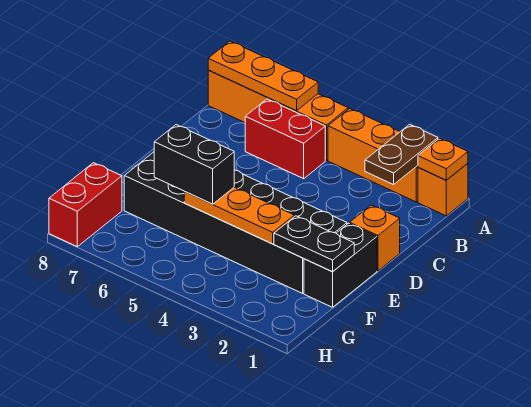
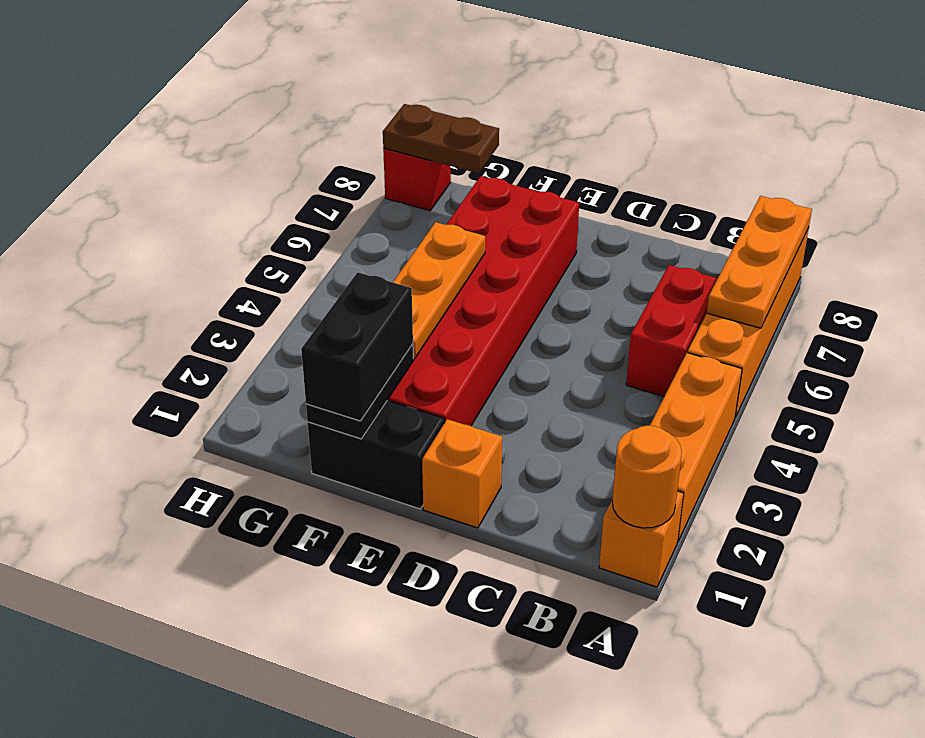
orange plate A1 level 2 -> orange round brick A1 level 2
brown plate A2:B2 level 2 -> brown plate G8:H8 level 2
black brick E2:F7 level 1 -> red brick E2:F7 level 1
black brick F5:F6 level 3 -> black brick F1:F2 level 3
red brick G8:H8 level 1 -> red brick H8 level 1

